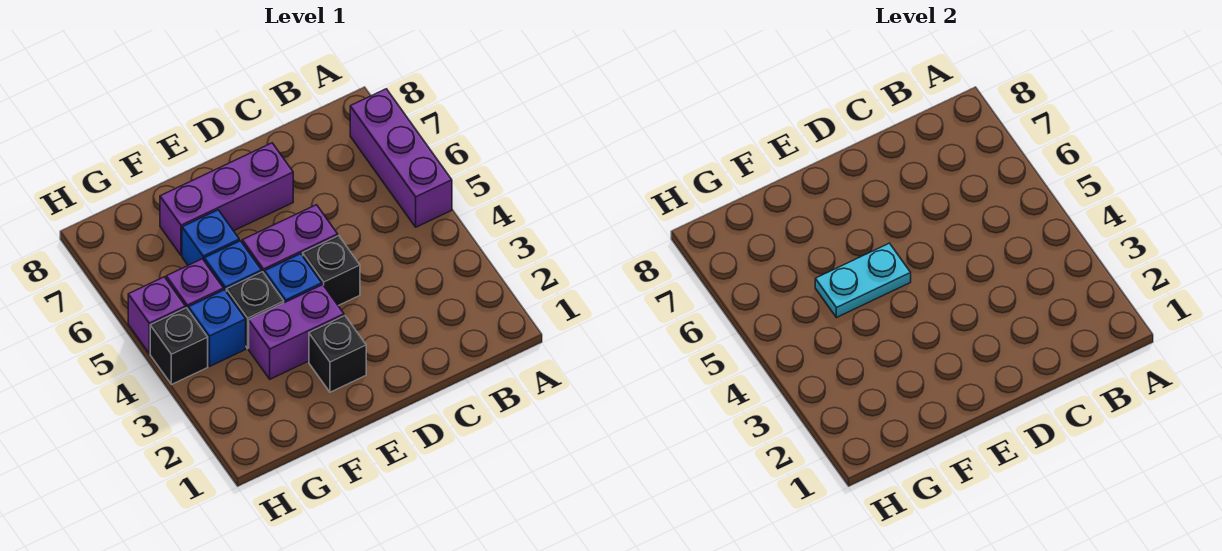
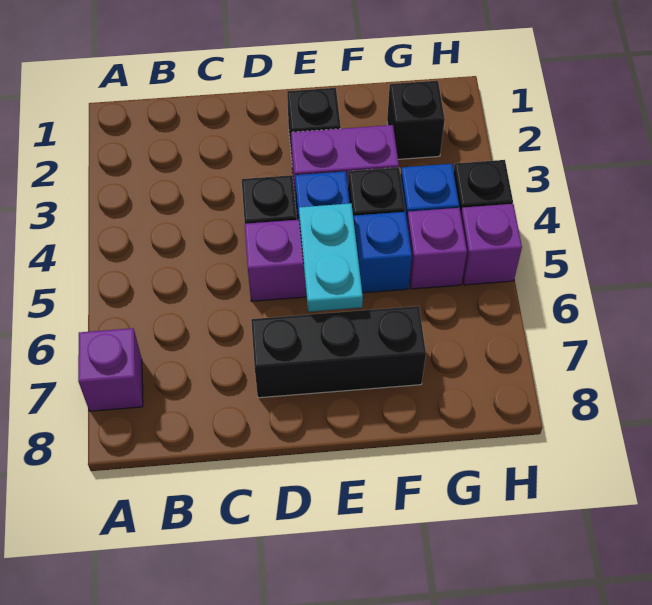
purple brick A5:A7 level 1 -> purple brick A7 level 1
purple brick D7:F7 level 1 -> black brick D7:F7 level 1
cyan plate E5:F5 level 2 -> cyan plate E5:E6 level 2
blue brick F6 level 1 -> none
none -> black brick G2 level 1

